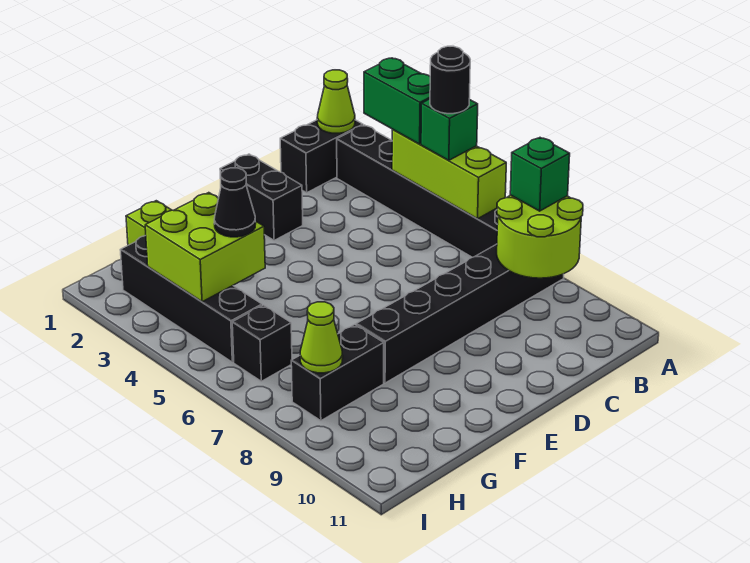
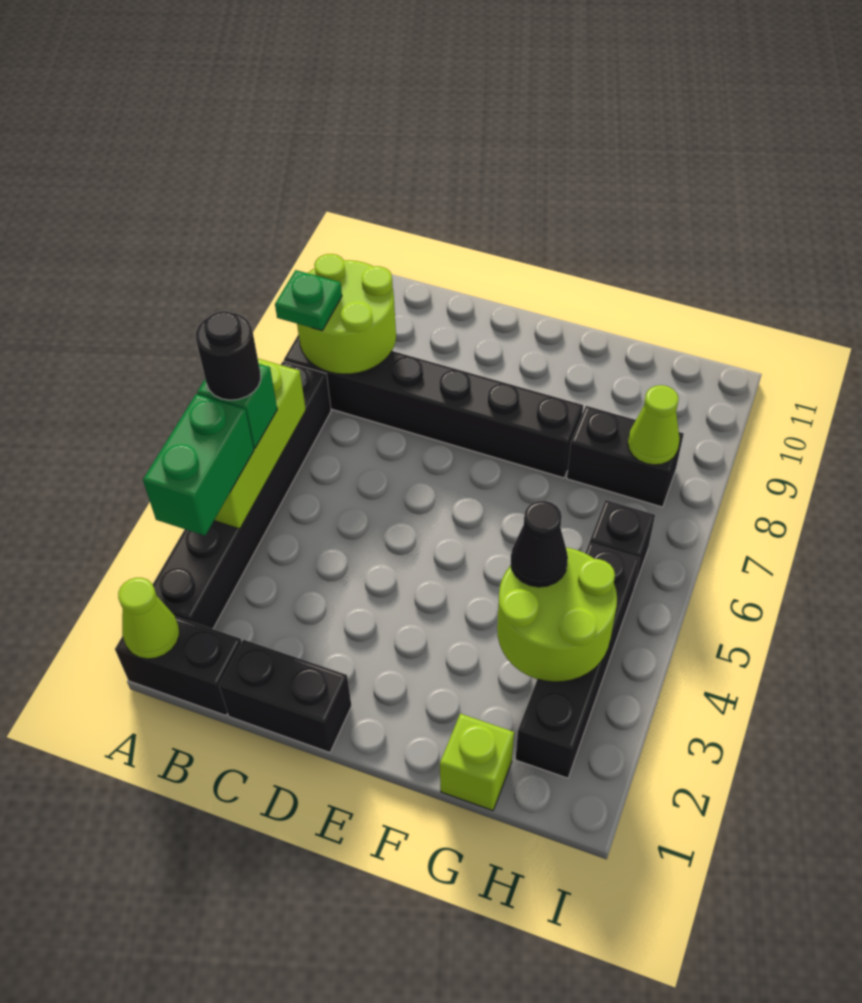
green brick A8 level 3 -> green plate A8 level 3
black brick D1:D2 level 1 -> black brick C1:D1 level 1
lime brick G3:H4 level 2 -> lime round brick G3:H4 level 2

